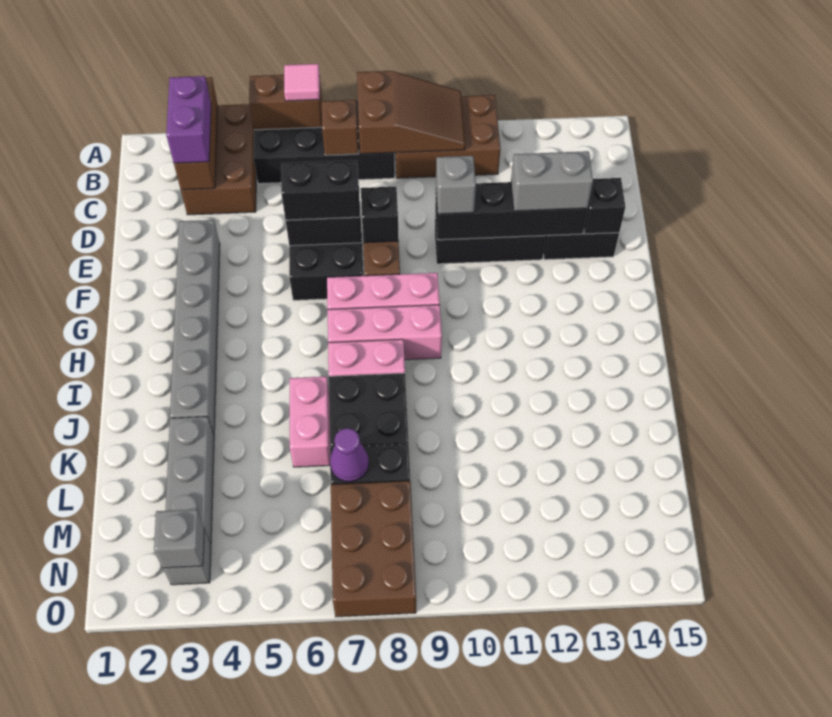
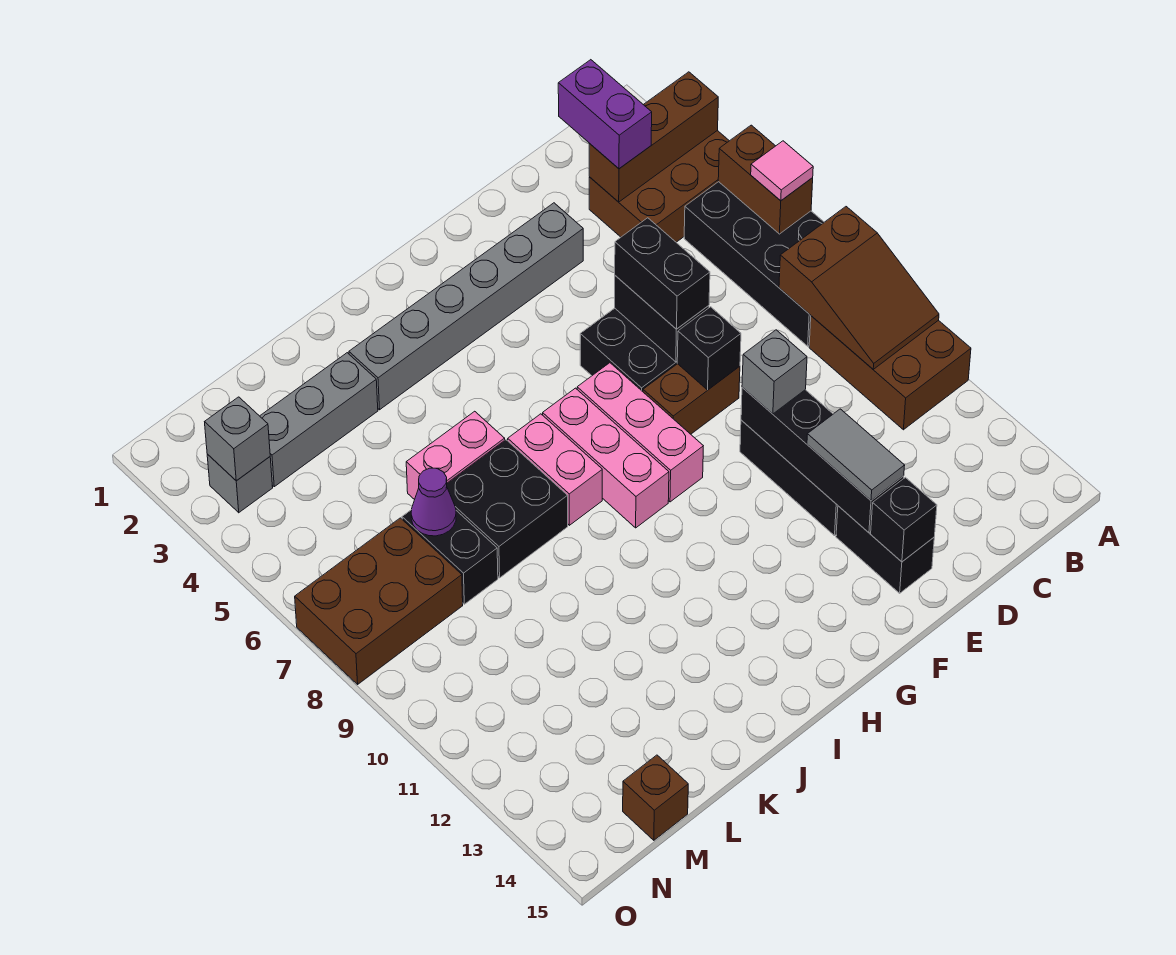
purple brick B3:C3 level 3 -> purple brick C2:C3 level 3
brown brick B7 level 2 -> brown brick M15 level 1
grey brick E12:E13 level 3 -> grey tile E12:E13 level 3

